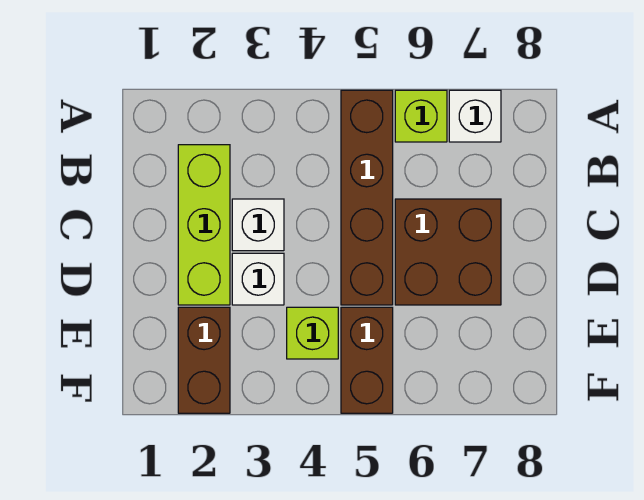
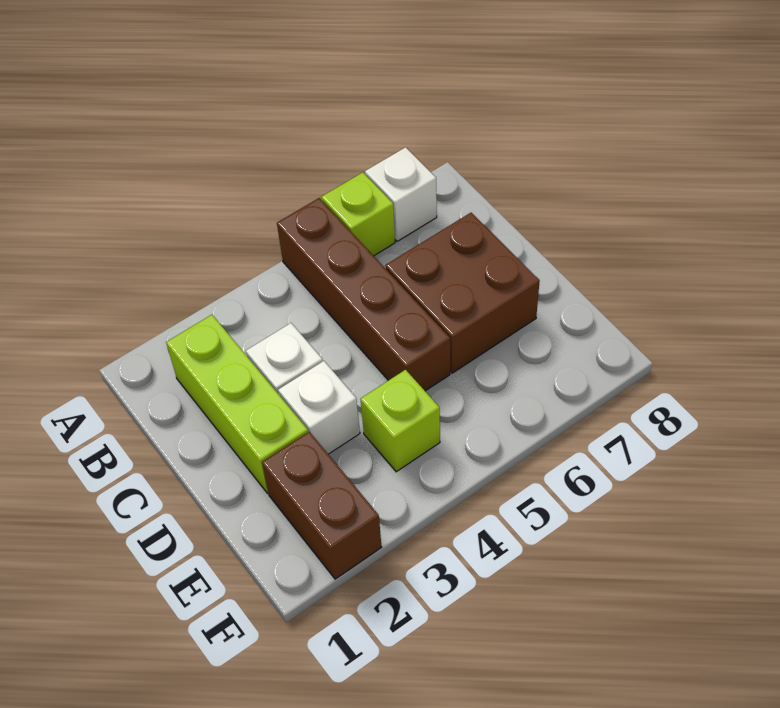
brown brick E5:F5 level 1 -> none

